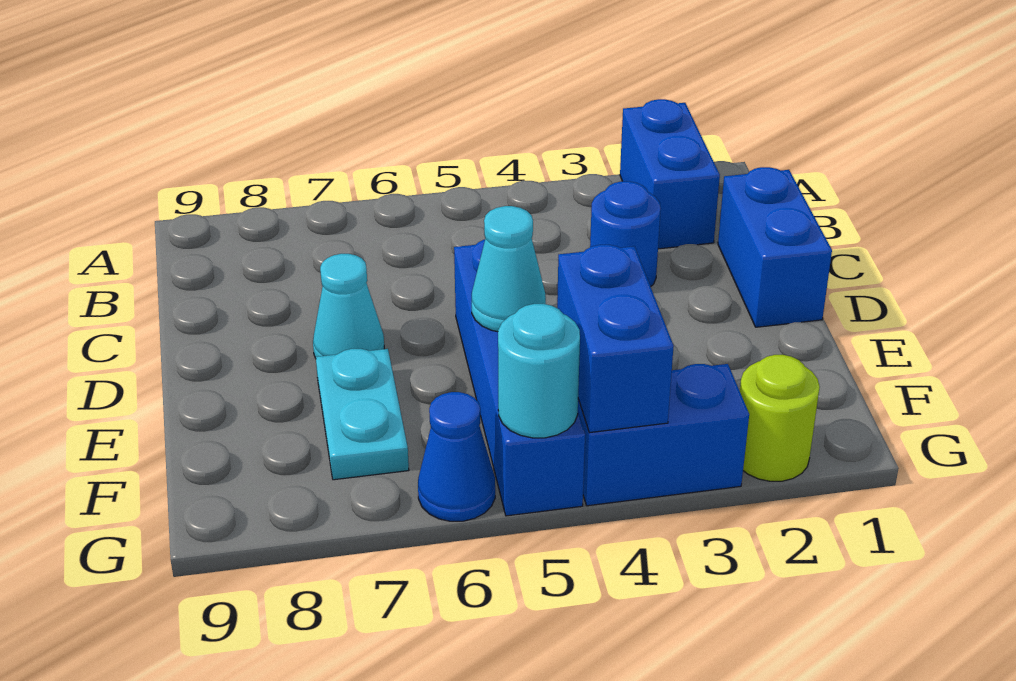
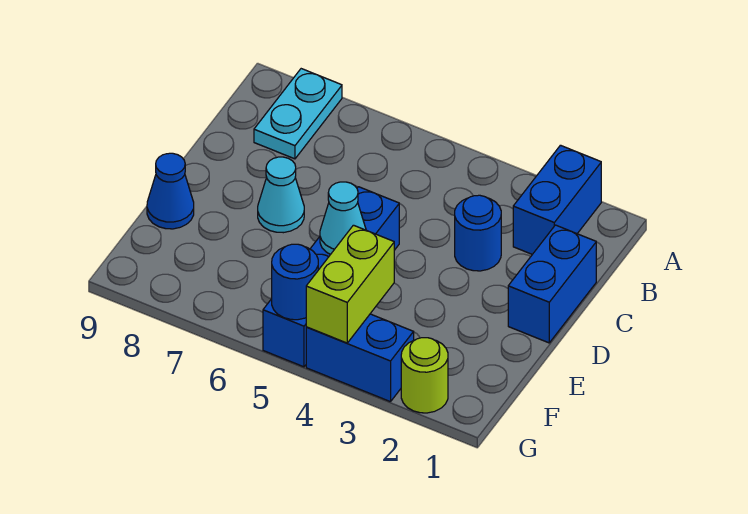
cyan plate E7:F7 level 1 -> cyan plate A8:B8 level 1
blue brick F4:G4 level 2 -> lime brick F4:G4 level 2
cyan round brick G5 level 2 -> blue round brick G5 level 2
blue cone G6 level 1 -> blue cone E9 level 1

